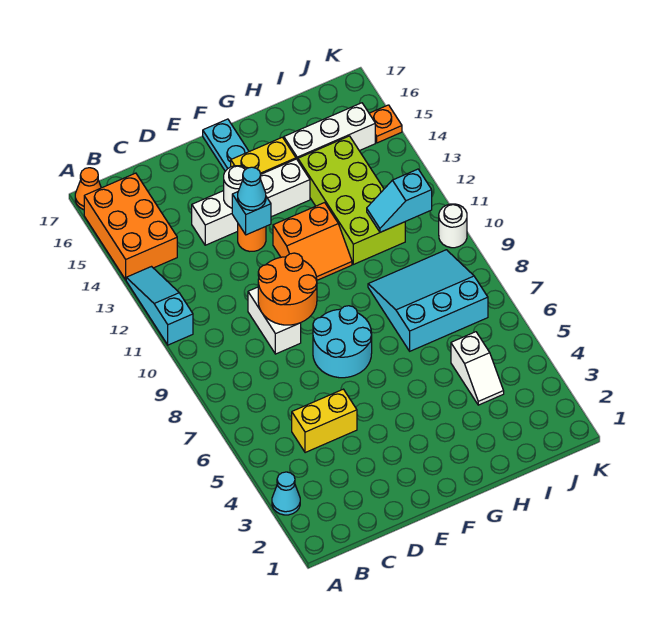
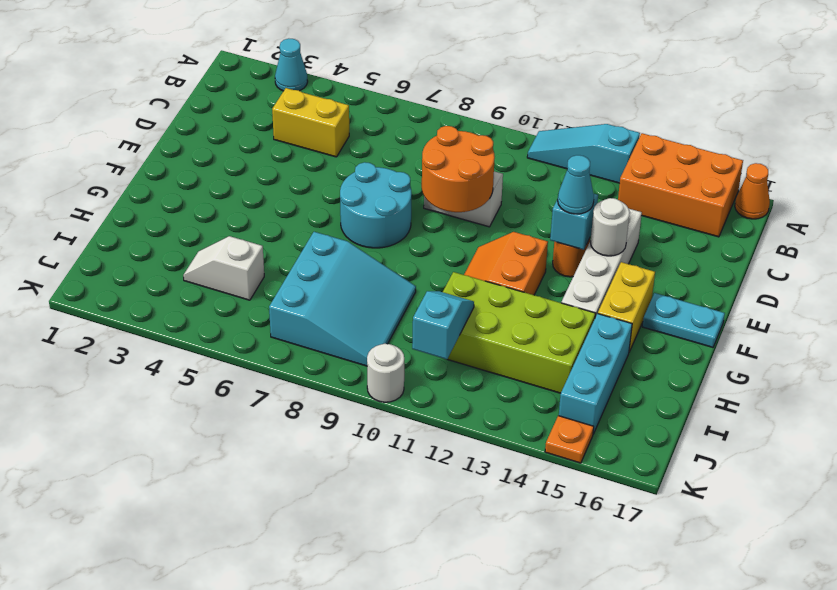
cyan slope A11:A13 level 1 top 11 -> cyan slope A11:A13 level 1 top 13
yellow brick C5:D5 level 1 -> yellow brick C4:C5 level 1
white brick H15:J15 level 1 -> cyan brick H15:J15 level 1

